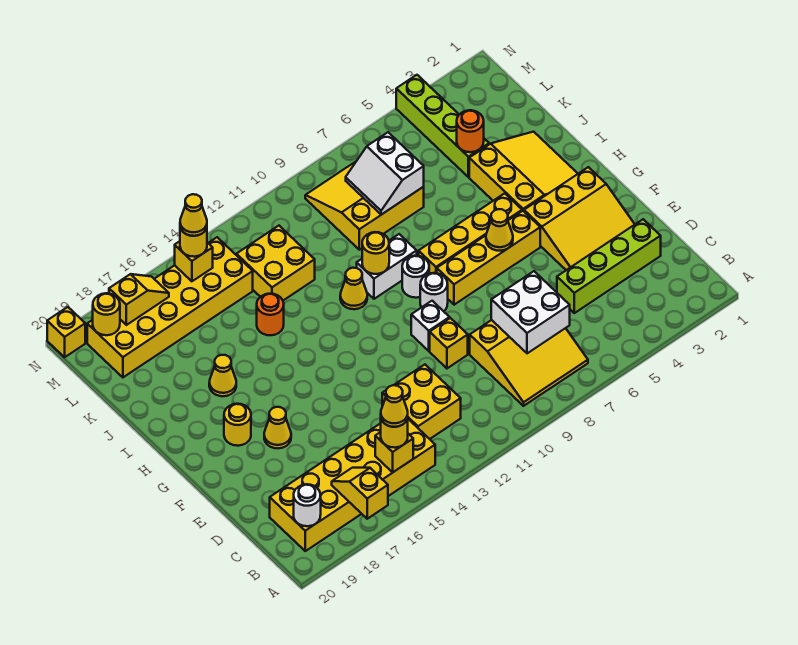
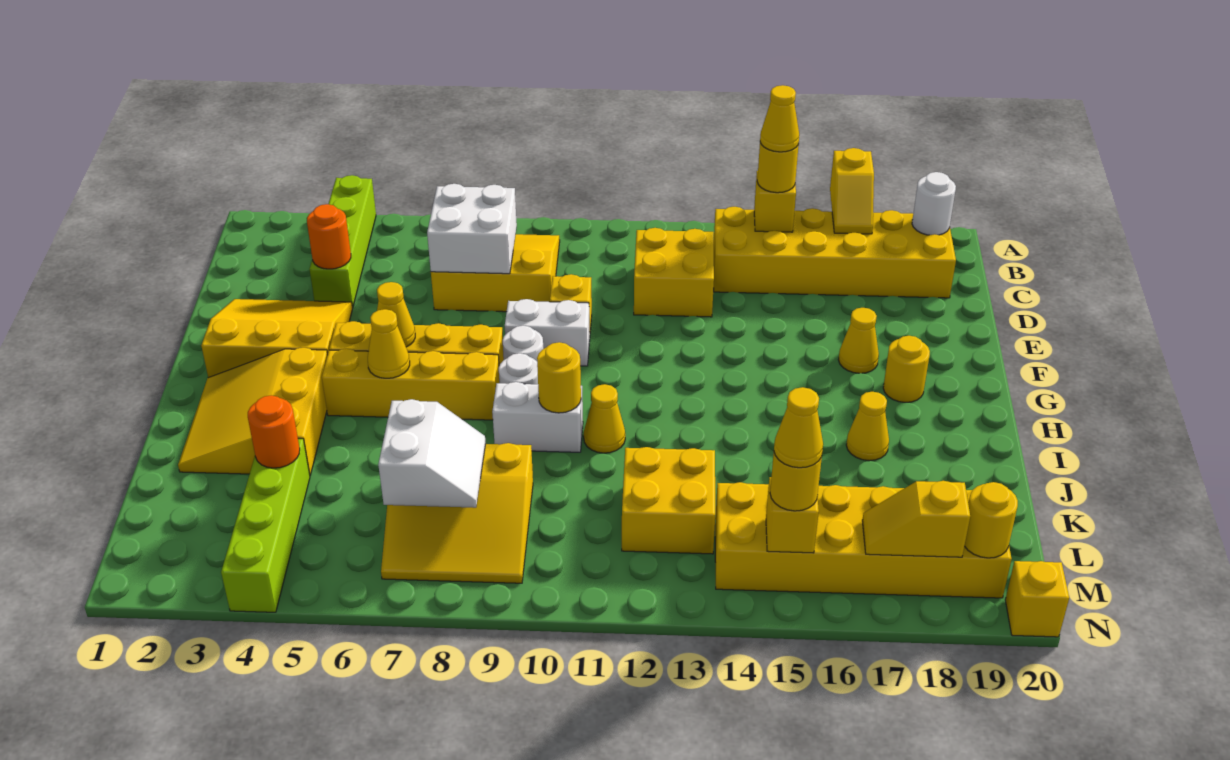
lime brick D2:D5 level 1 -> lime brick A4:D4 level 1
white brick F10 level 1 -> white brick F9:F10 level 1
none -> yellow cone H6 level 2
orange round brick J14 level 1 -> orange round brick D4 level 2

